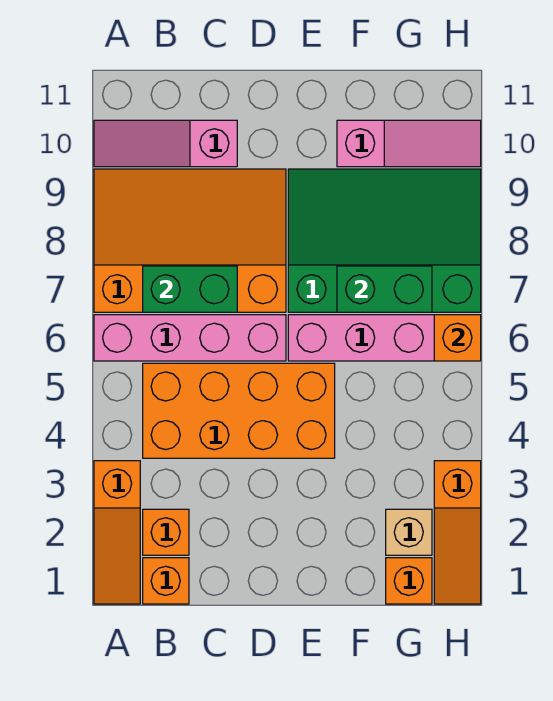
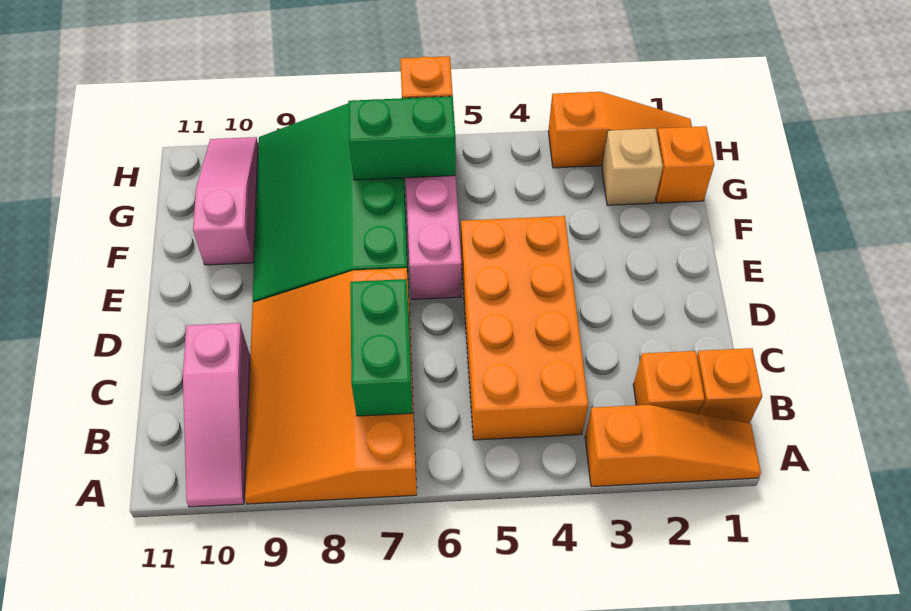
pink brick A6:D6 level 1 -> none
green brick F7:G7 level 2 -> green brick G6:G7 level 2

